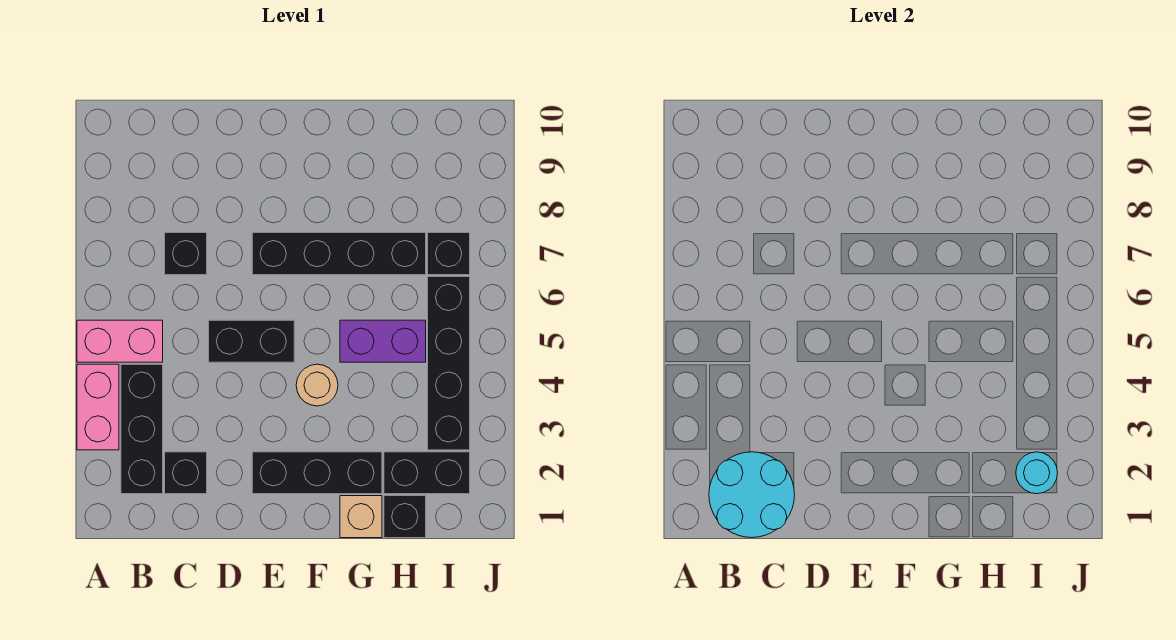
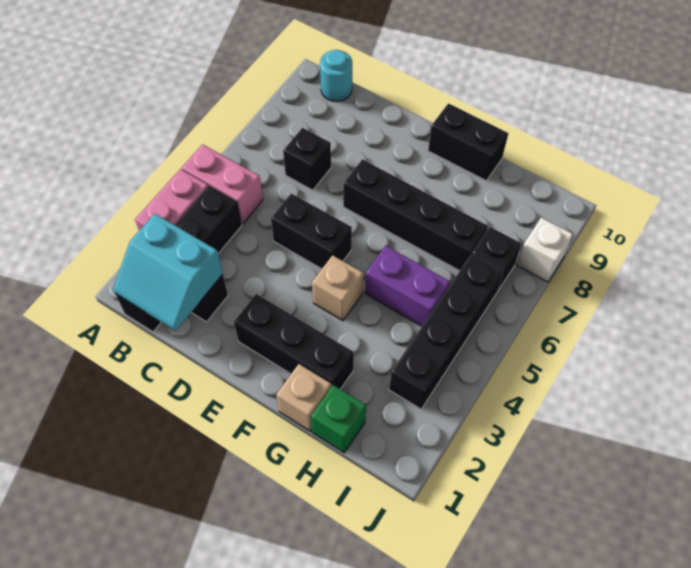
cyan round brick B1:C2 level 2 -> cyan slope B1:C2 level 2 top 2
black brick B2:B4 level 1 -> black brick B1:B4 level 1
tan round brick F4 level 1 -> tan brick F4 level 1
black brick H1 level 1 -> green brick H1 level 1
black brick H2:I2 level 1 -> black brick F10:G10 level 1
cyan round brick I2 level 2 -> cyan round brick B10 level 1
none -> white brick J8 level 1

